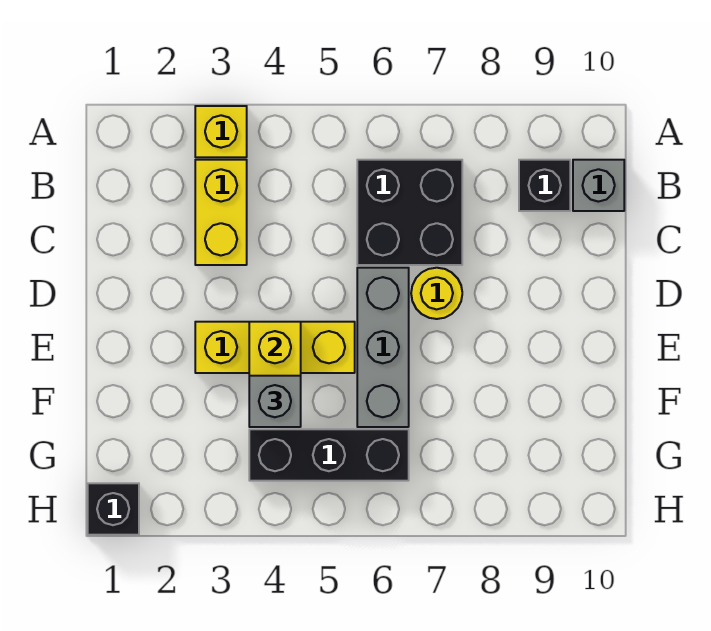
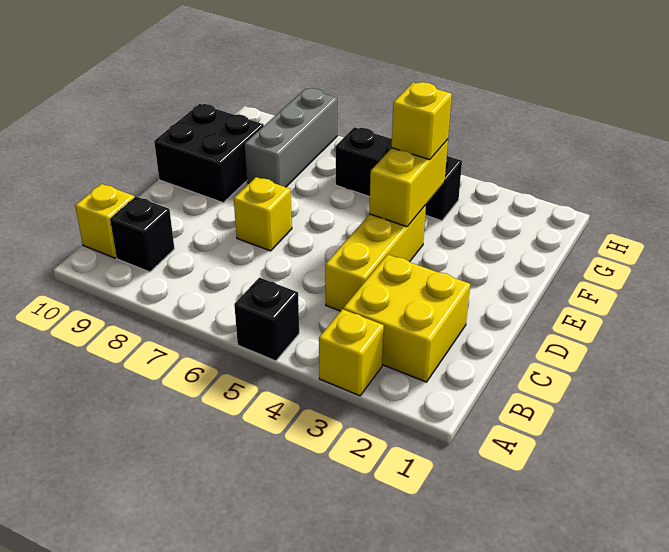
yellow brick B3:C3 level 1 -> yellow brick B2:C3 level 1
black brick B6:C7 level 1 -> black brick E9:F10 level 1
grey brick B10 level 1 -> yellow brick B10 level 1
grey brick D6:F6 level 1 -> grey brick F8:H8 level 1
yellow round brick D7 level 1 -> yellow brick D7 level 1
yellow brick E3:E5 level 1 -> yellow brick C4:E4 level 1
grey brick F4 level 3 -> yellow brick F4 level 3
black brick H1 level 1 -> black brick A5 level 1

